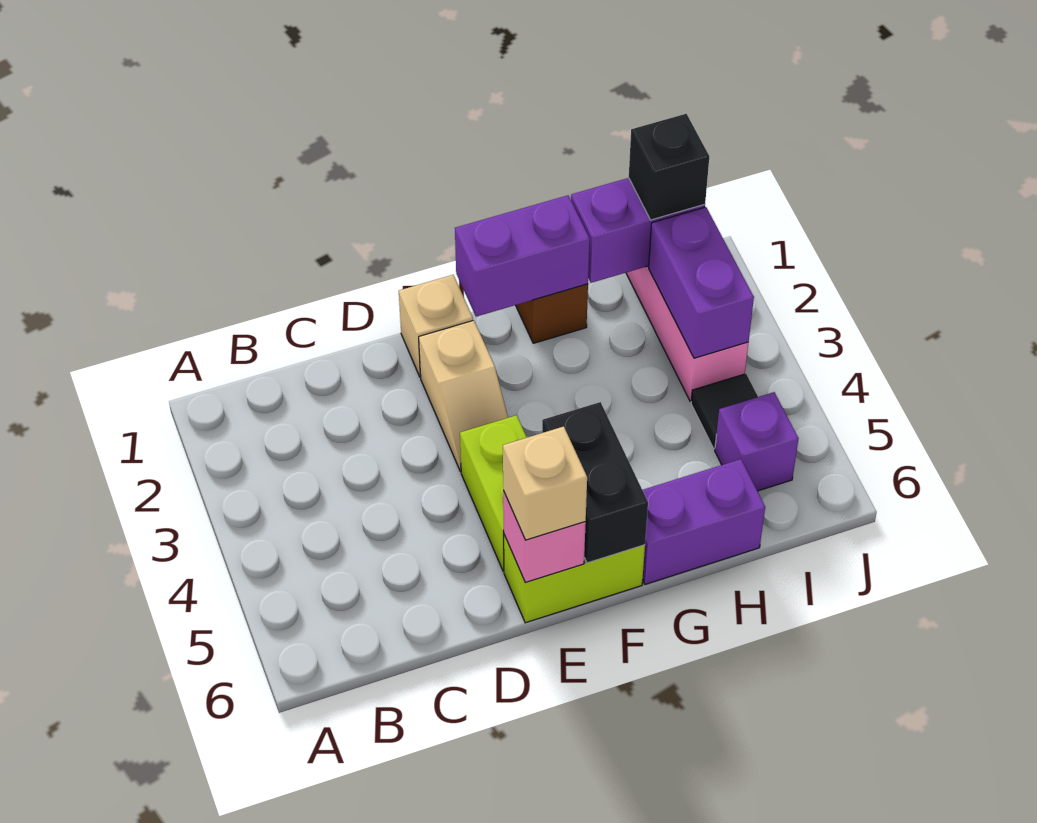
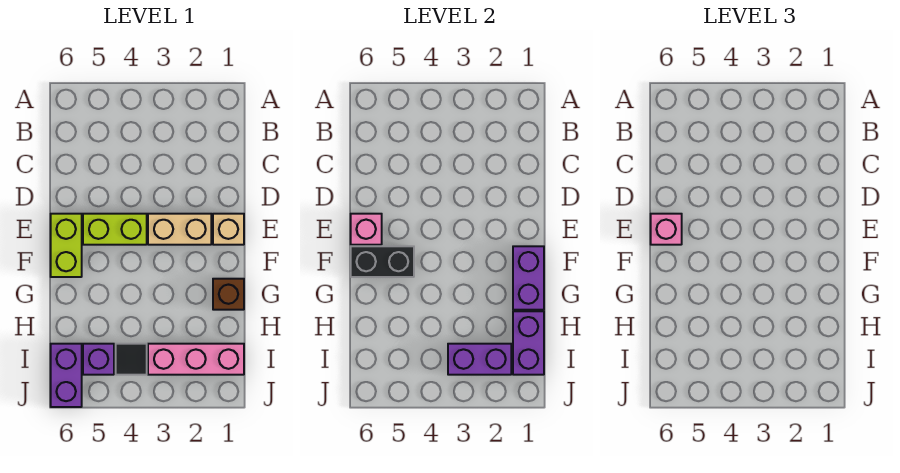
tan slope E2:E3 level 1 top 2 -> tan brick E2:E3 level 1
tan brick E6 level 3 -> pink brick E6 level 3
purple brick G6:H6 level 1 -> purple brick I6:J6 level 1
black brick I1 level 3 -> none

